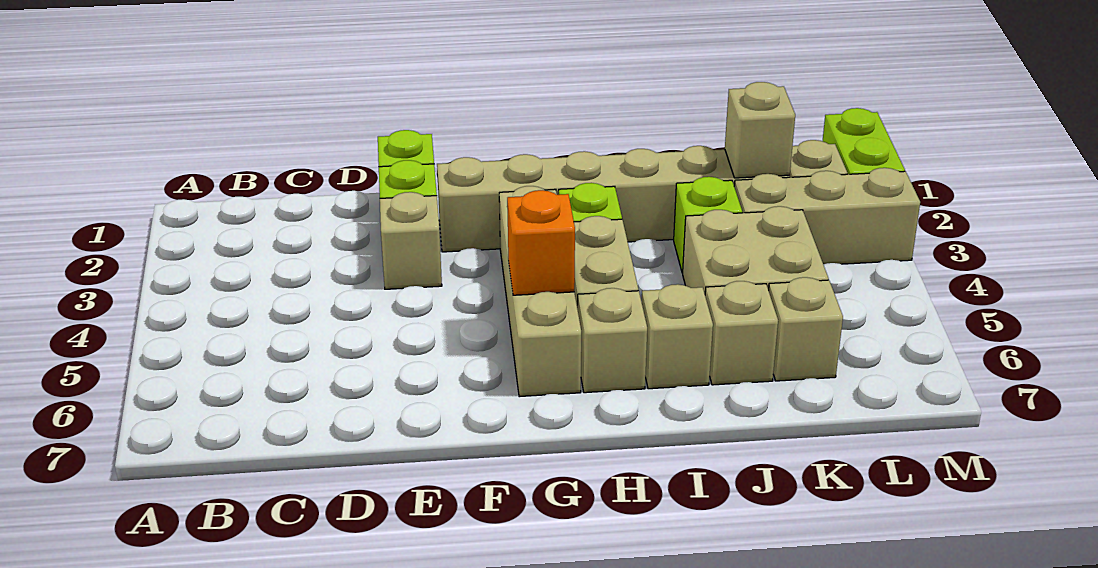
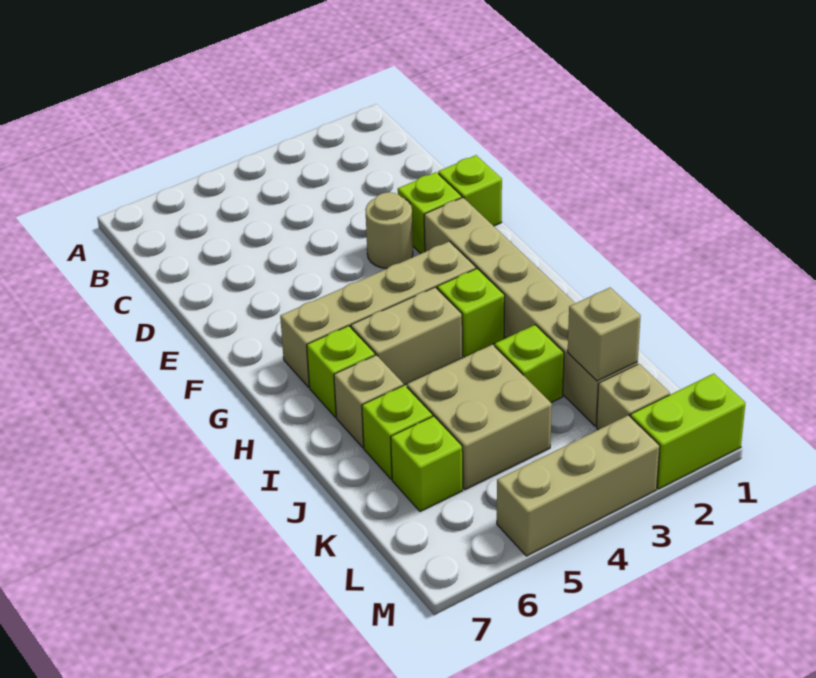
tan brick E3 level 1 -> tan round brick E3 level 1
orange brick G5 level 2 -> none
tan brick H6 level 1 -> lime brick H6 level 1
tan brick J6 level 1 -> lime brick J6 level 1
tan brick K3:M3 level 1 -> tan brick M3:M5 level 1
tan brick K6 level 1 -> lime brick K6 level 1

